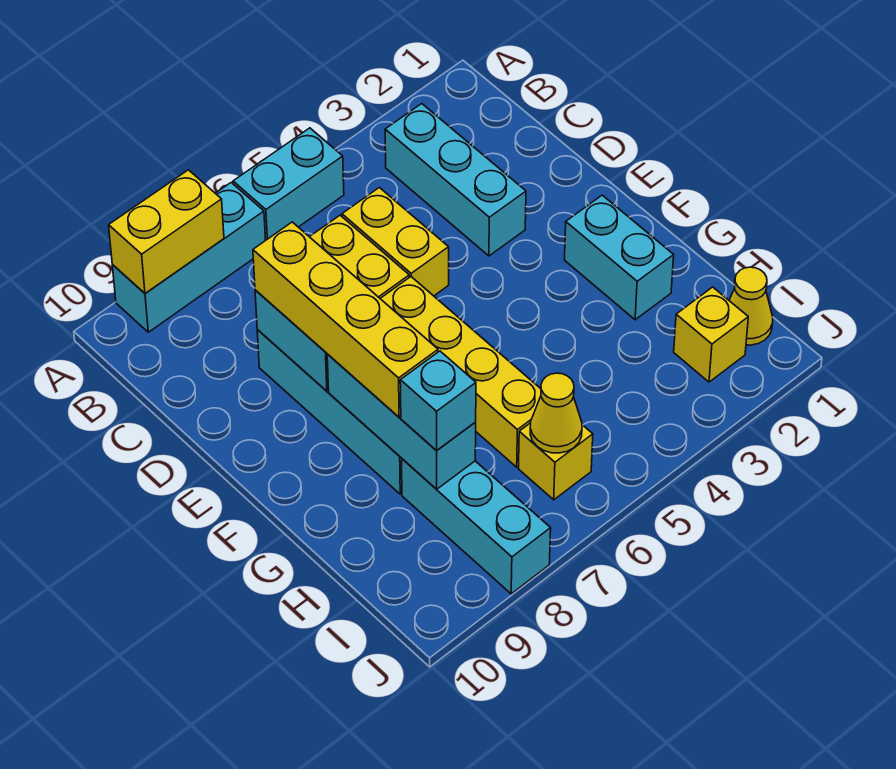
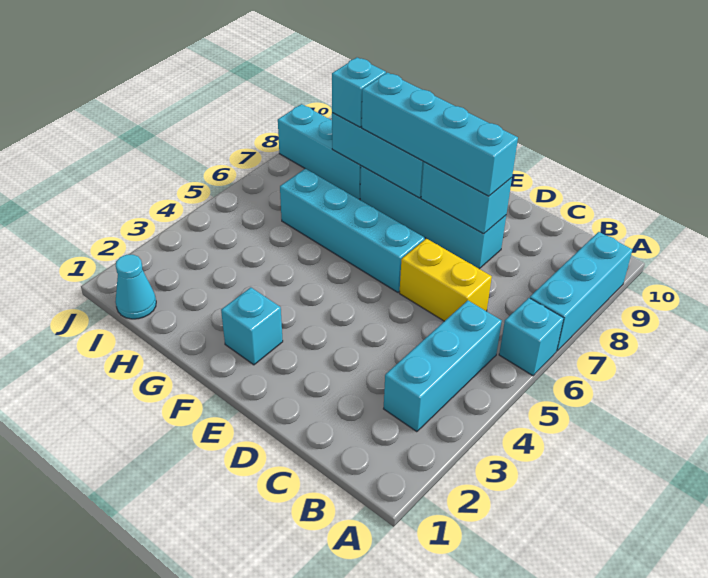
cyan brick A5:A6 level 1 -> cyan brick A6 level 1
yellow brick A8:A9 level 2 -> none
cyan brick B3:D3 level 1 -> cyan brick B3:B5 level 1
yellow brick C5:D5 level 1 -> none
yellow brick D8:G8 level 3 -> cyan brick D8:G8 level 3
yellow brick E6:H6 level 1 -> cyan brick E6:H6 level 1
cyan brick F2:G2 level 1 -> cyan brick F2 level 1
yellow cone I1 level 1 -> cyan cone I1 level 1
yellow brick I2 level 1 -> none
yellow brick I6 level 1 -> none
yellow cone I6 level 2 -> none

